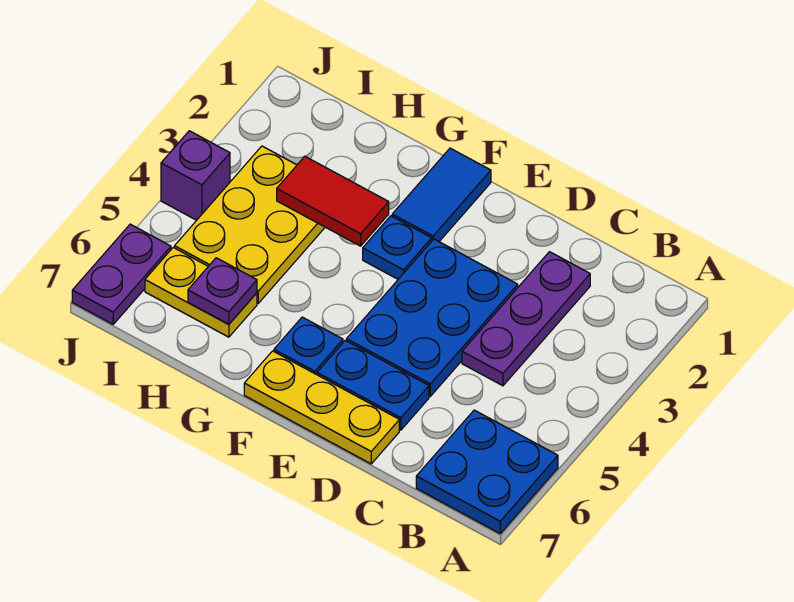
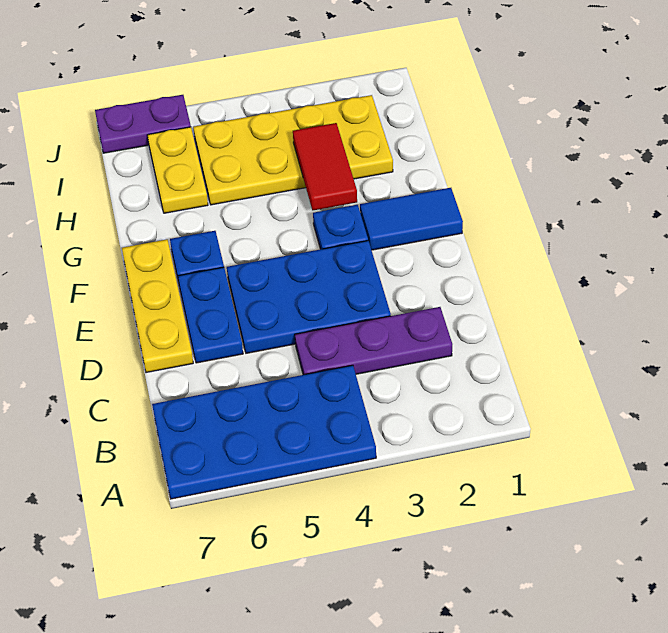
blue plate A6:B7 level 1 -> blue plate A4:B7 level 1
yellow plate H3:I5 level 1 -> yellow plate H2:I5 level 1
purple plate H6 level 2 -> none
purple brick J4 level 1 -> none

